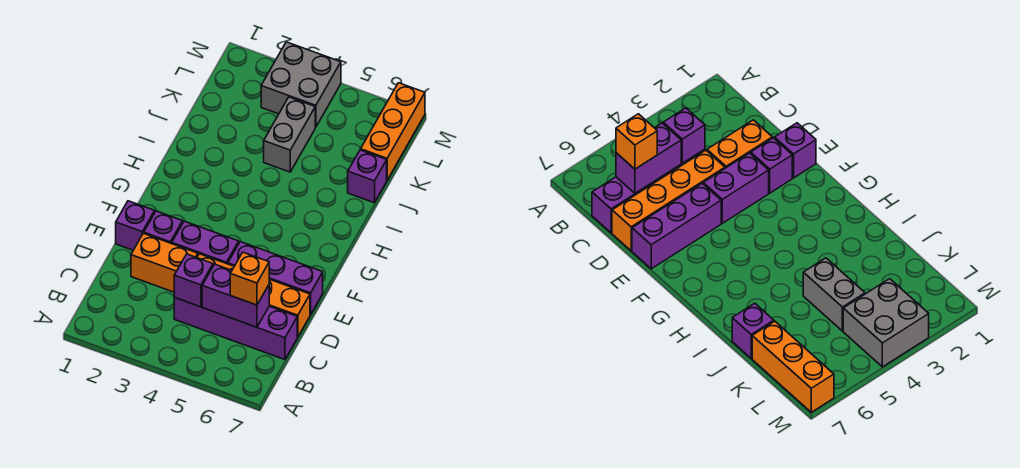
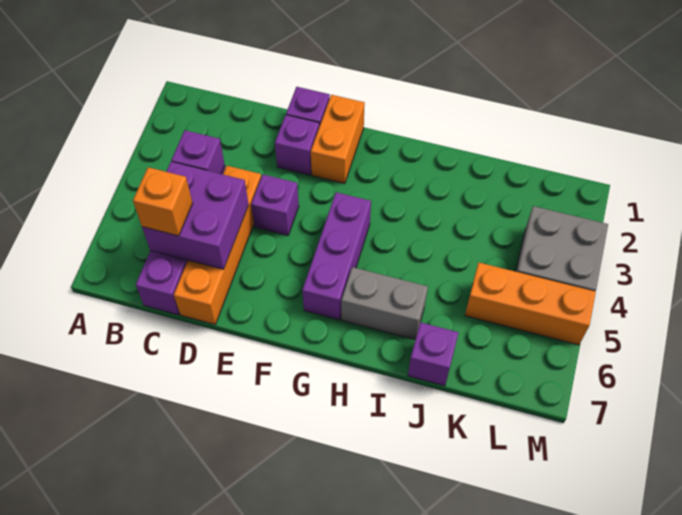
purple brick C5:C6 level 2 -> purple brick C5:D6 level 2
orange brick D2:D3 level 1 -> orange brick F1:F2 level 1
purple brick E3:E4 level 1 -> purple brick E4 level 1
purple brick E5:E7 level 1 -> purple brick G4:G6 level 1
grey brick J4:K4 level 1 -> grey brick H6:I6 level 1
orange brick K7:M7 level 1 -> orange brick K5:M5 level 1

